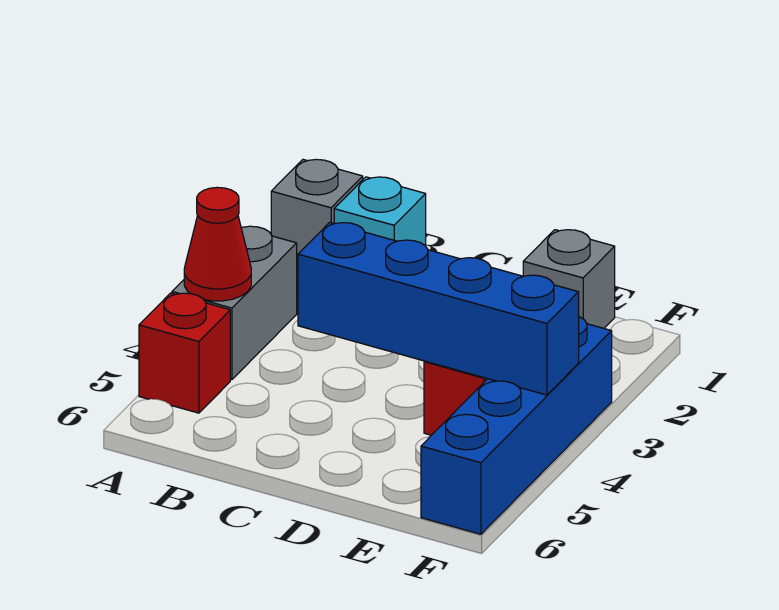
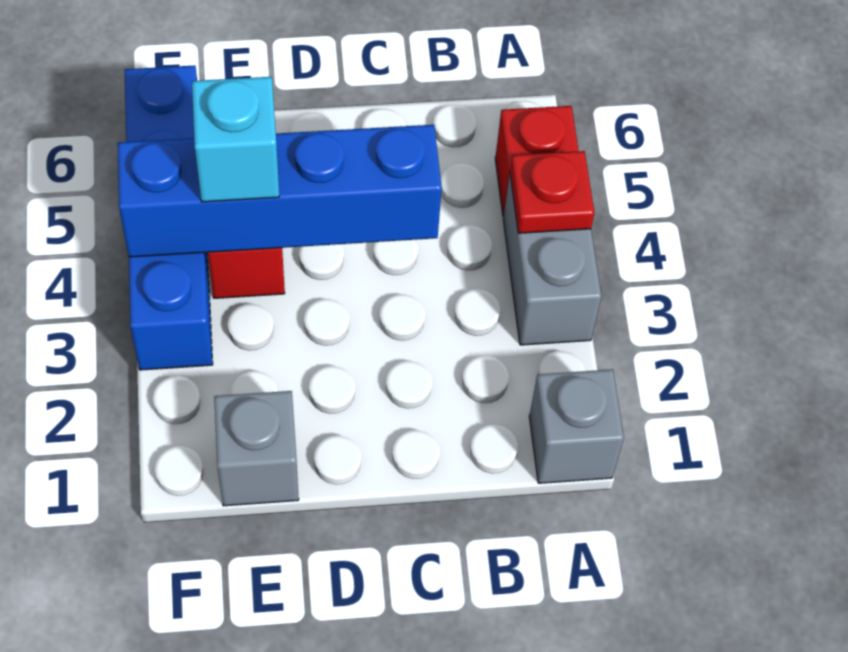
red cone A4 level 2 -> red plate A4 level 2
cyan brick B1 level 1 -> cyan brick E4 level 3

